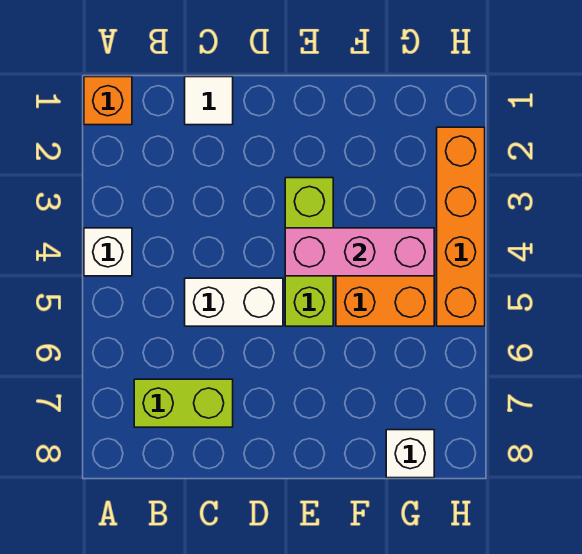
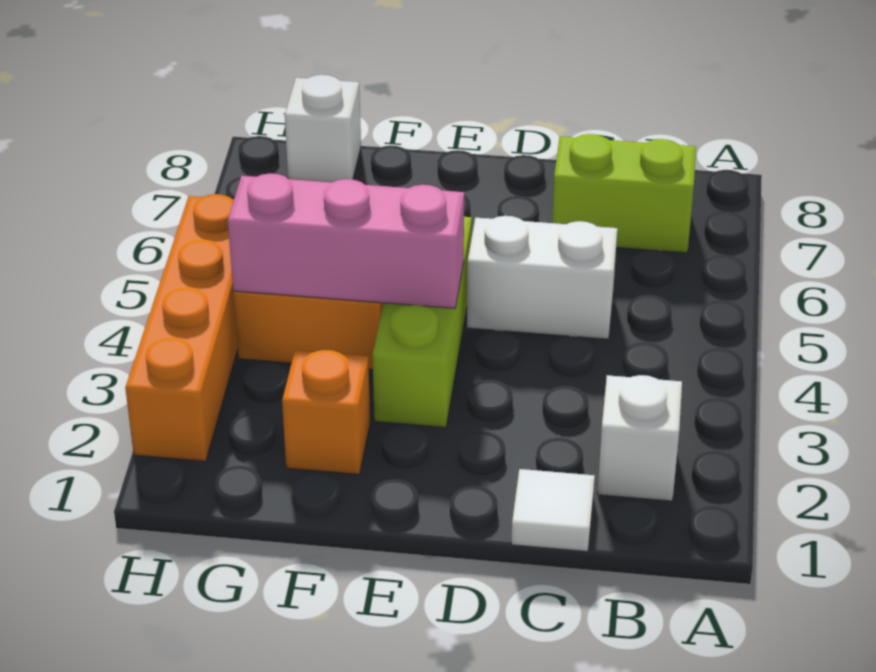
orange brick A1 level 1 -> orange brick F2 level 1
white brick A4 level 1 -> white brick B2 level 1

